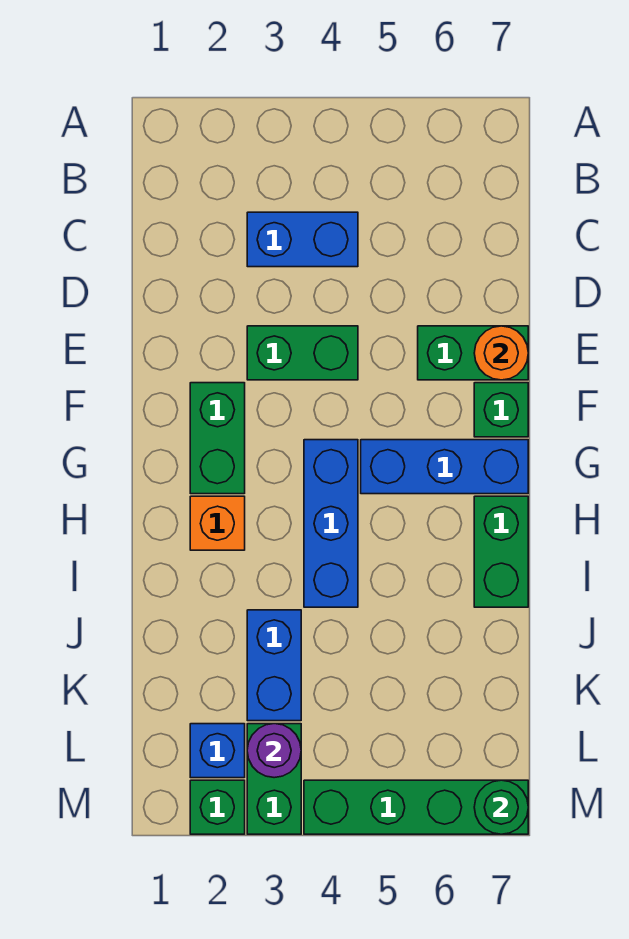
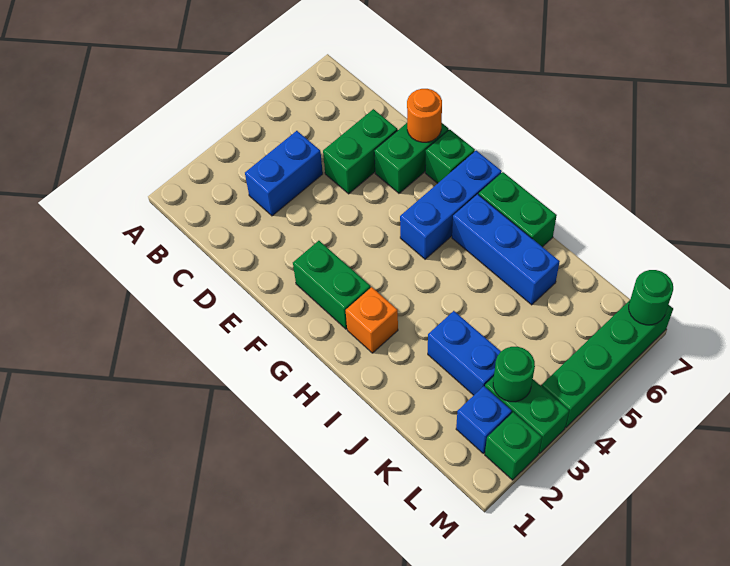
green brick E3:E4 level 1 -> green brick D5:D6 level 1
blue brick G4:I4 level 1 -> blue brick H6:J6 level 1
purple round brick L3 level 2 -> green round brick L3 level 2

